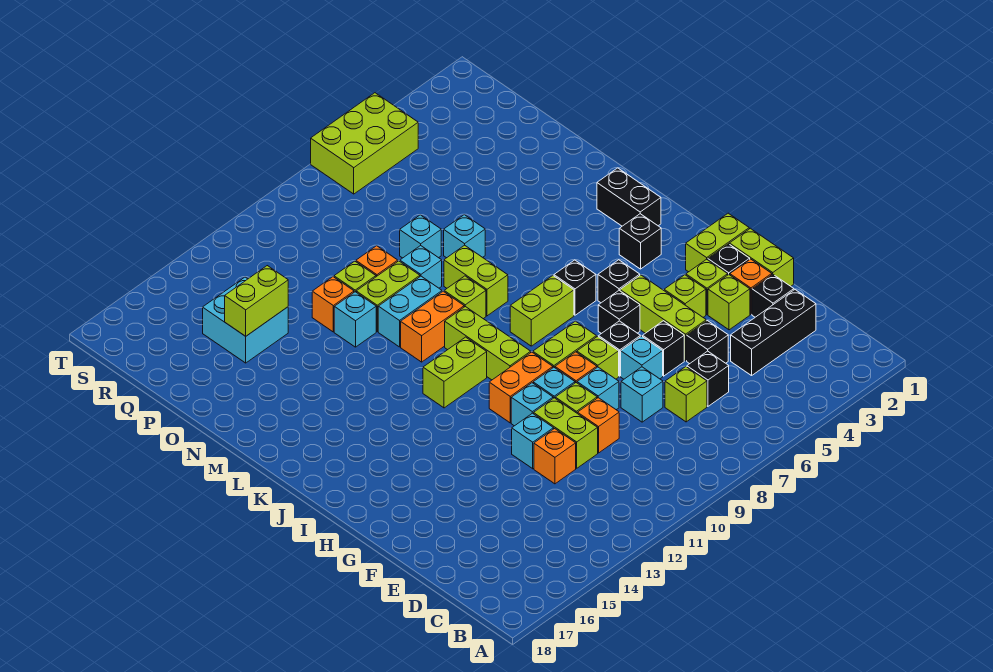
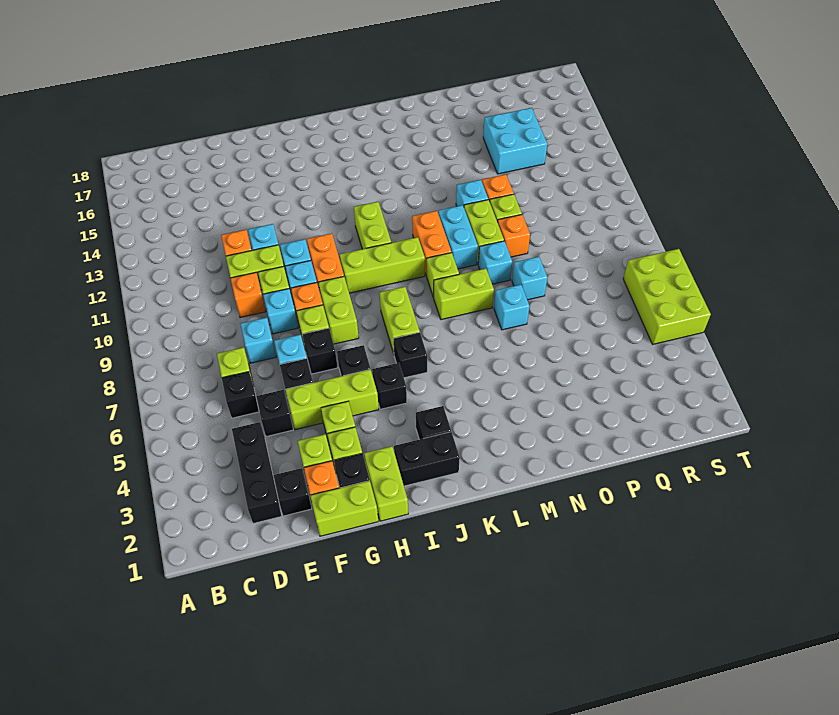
black brick K2:L2 level 1 -> black brick I2:J2 level 1
lime brick P14:P15 level 2 -> none

